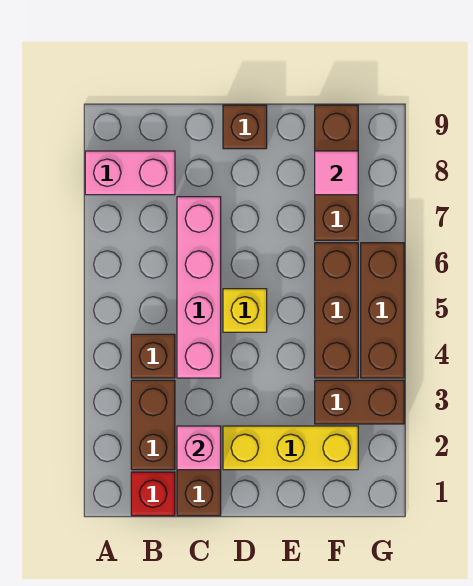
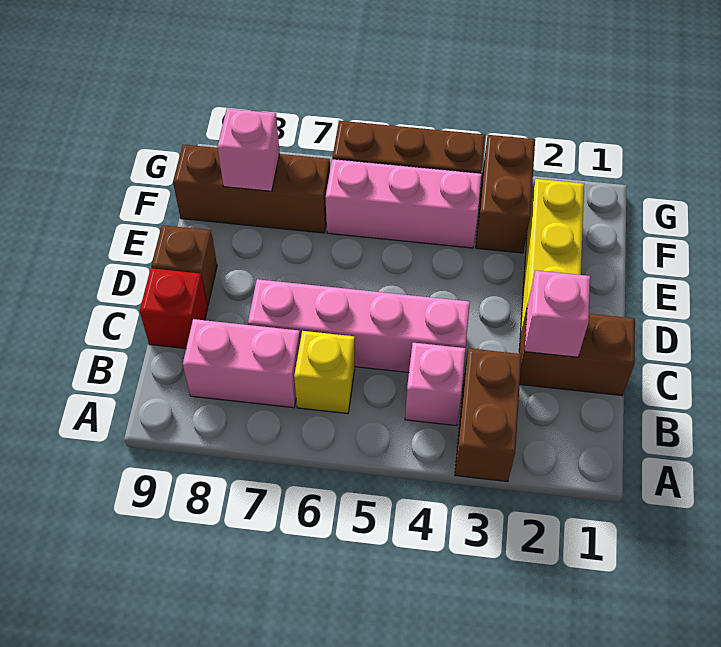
pink brick A8:B8 level 1 -> pink brick B7:B8 level 1
red brick B1 level 1 -> red brick C9 level 1
brown brick B2:B3 level 1 -> brown brick A3:B3 level 1
brown brick B4 level 1 -> pink brick B4 level 1
yellow brick D5 level 1 -> yellow brick B6 level 1
brown brick F4:F6 level 1 -> pink brick F4:F6 level 1
pink tile F8 level 2 -> pink brick F8 level 2

